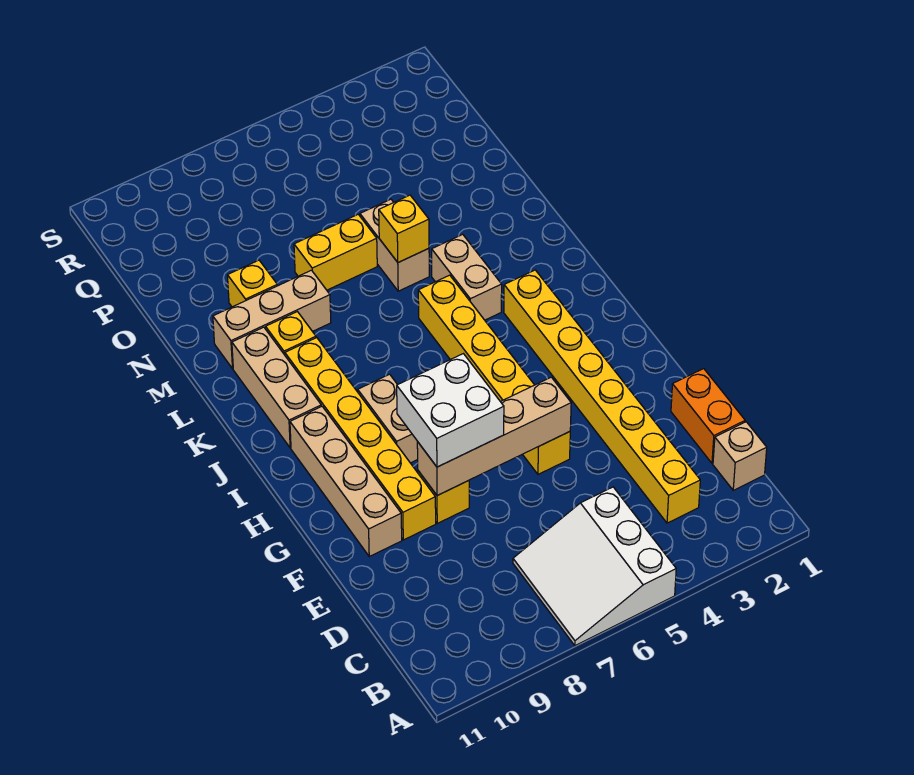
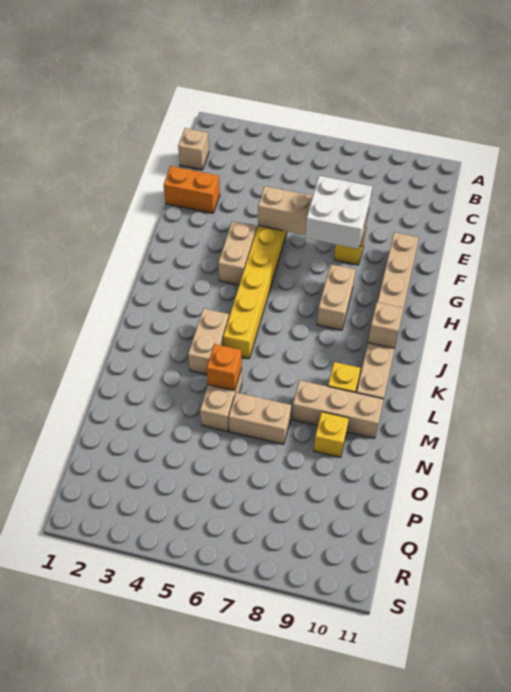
white slope A5:C7 level 1 top 5 -> none
yellow brick C3:J3 level 1 -> none
orange brick D1:E1 level 1 -> orange brick E1:E2 level 1
yellow brick F9:K9 level 1 -> none
none -> tan brick G4:H4 level 1
none -> tan brick J10 level 2
yellow brick M5 level 2 -> orange brick M5 level 2
yellow brick N6:N7 level 1 -> tan brick N6:N7 level 1

